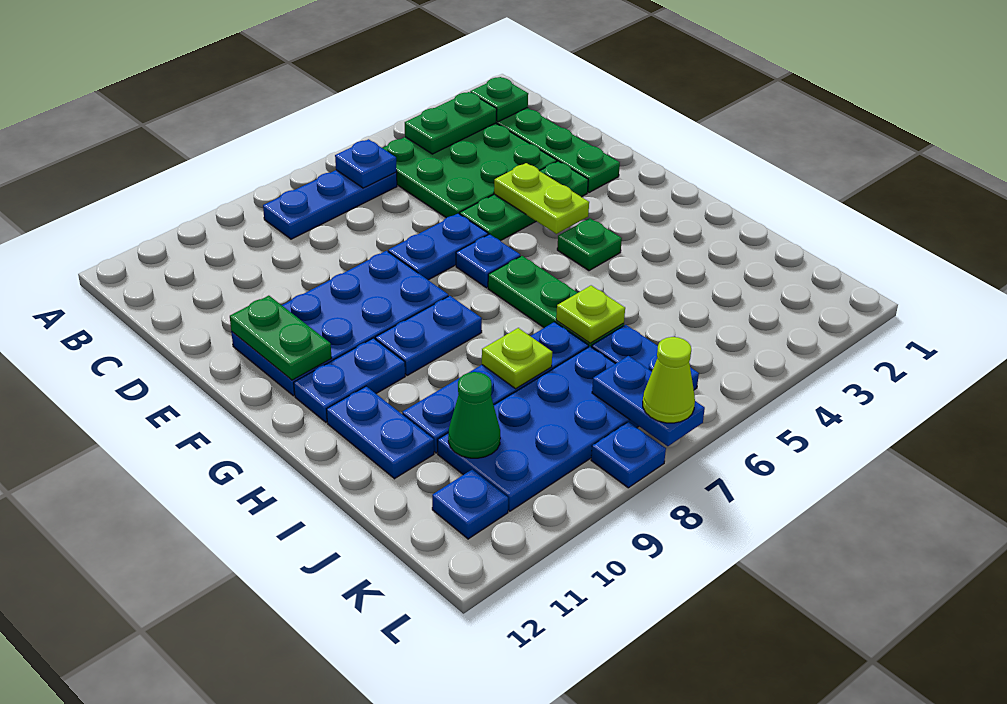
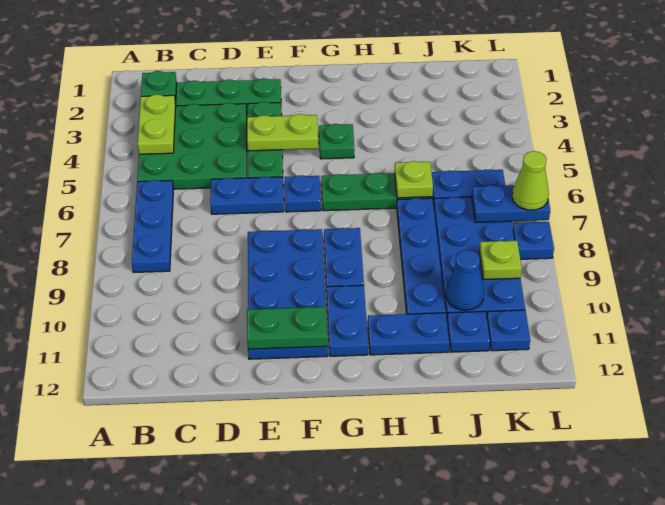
green plate B3:B4 level 2 -> lime plate B3:B4 level 2
blue plate B6 level 2 -> blue plate J11 level 1
blue plate E6:E7 level 1 -> blue plate D6:E6 level 1
lime plate I8 level 2 -> lime plate K9 level 2
green cone J10 level 2 -> blue cone J10 level 2

